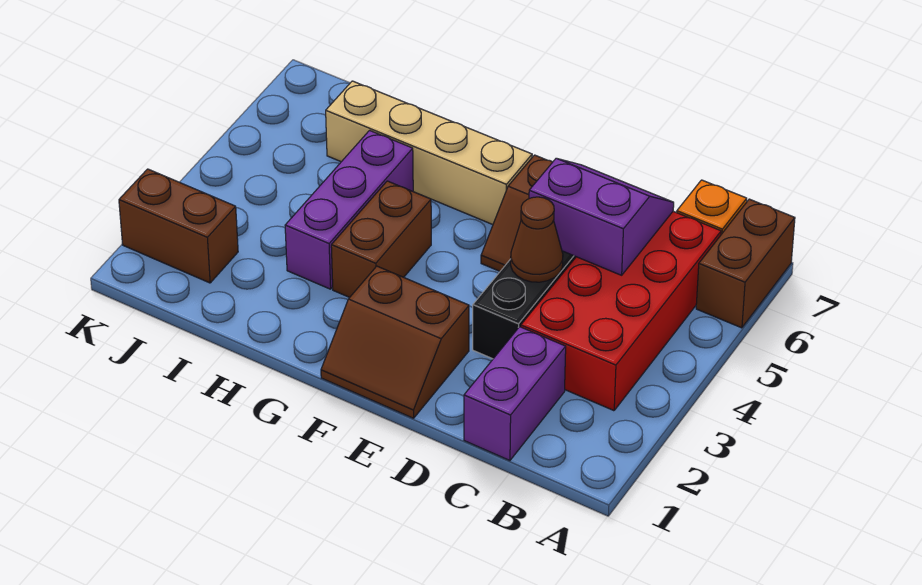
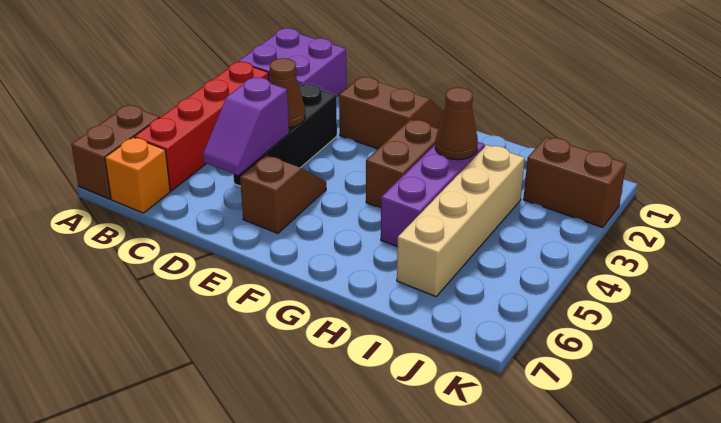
red brick B3:C6 level 1 -> red brick B3:B6 level 1
purple brick C1:C2 level 1 -> purple brick B1:C2 level 1
purple slope C5:D6 level 2 top 5 -> purple slope D5:D6 level 2 top 5
tan brick F6:I6 level 1 -> tan brick I3:I6 level 1
none -> brown cone H3 level 2

